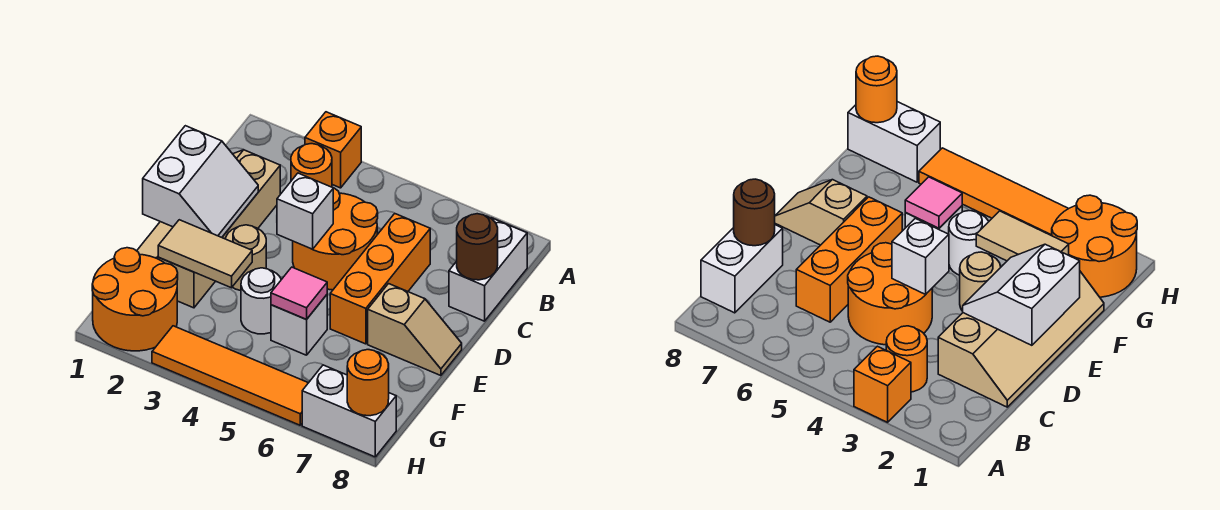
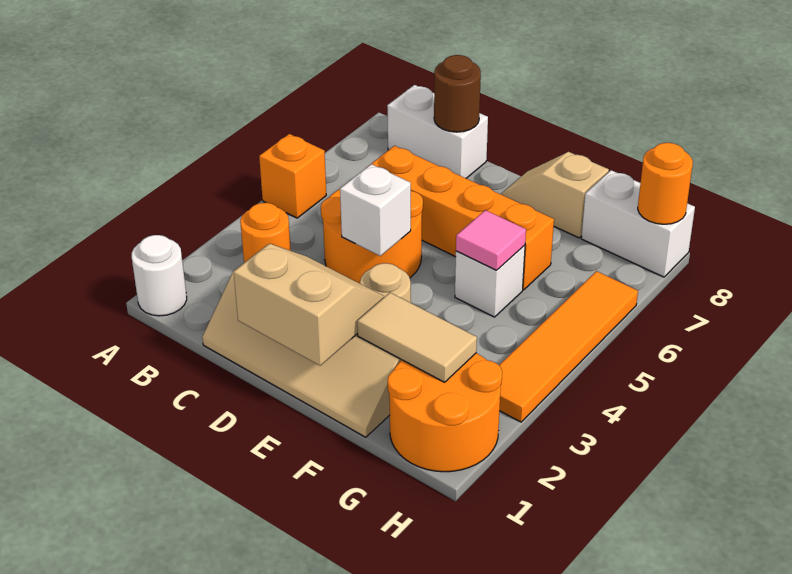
orange brick A3 level 1 -> orange brick A5 level 1
orange brick C6:E6 level 1 -> orange brick C6:F6 level 1
white slope D1:E2 level 2 top 1 -> tan slope D1:E2 level 2 top 1
tan slope E7:E8 level 1 top 7 -> tan slope E8:F8 level 1 top F
tan tile F2:F3 level 2 -> tan tile F2:G2 level 2
white round brick F4 level 1 -> white round brick A1 level 1
white brick H7:H8 level 1 -> white brick G8:H8 level 1

